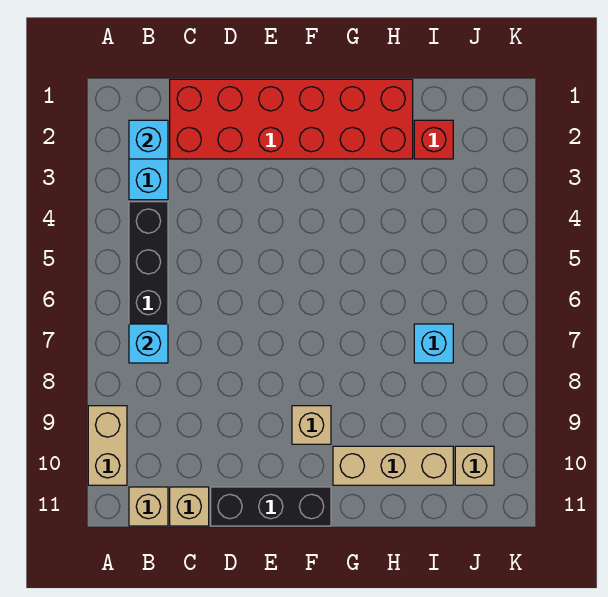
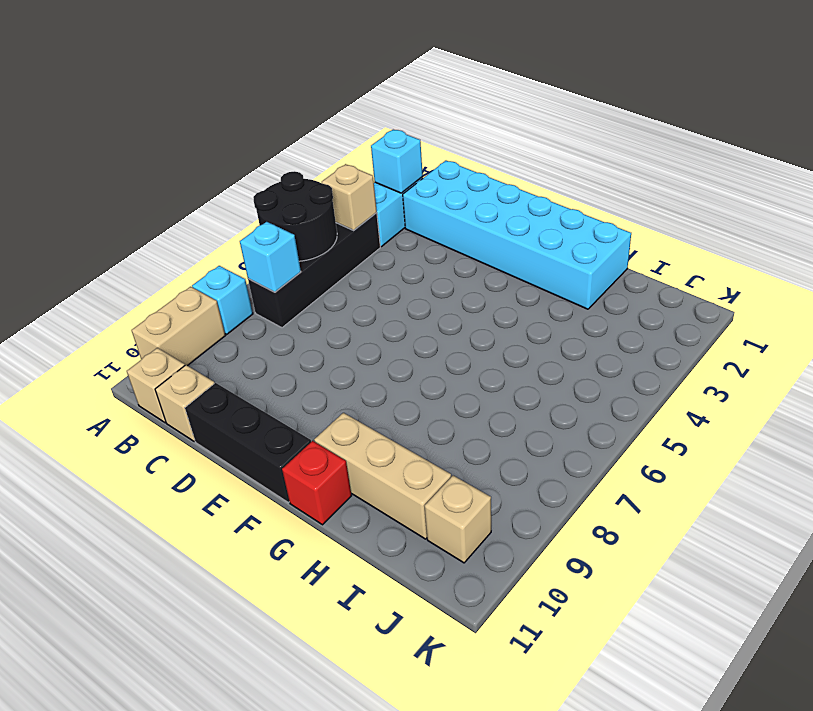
none -> black round brick A5:B6 level 2
red brick C1:H2 level 1 -> cyan brick C1:H2 level 1
tan brick F9 level 1 -> tan brick B4 level 2
red brick I2 level 1 -> red brick G11 level 1
cyan brick I7 level 1 -> cyan brick A8 level 1

